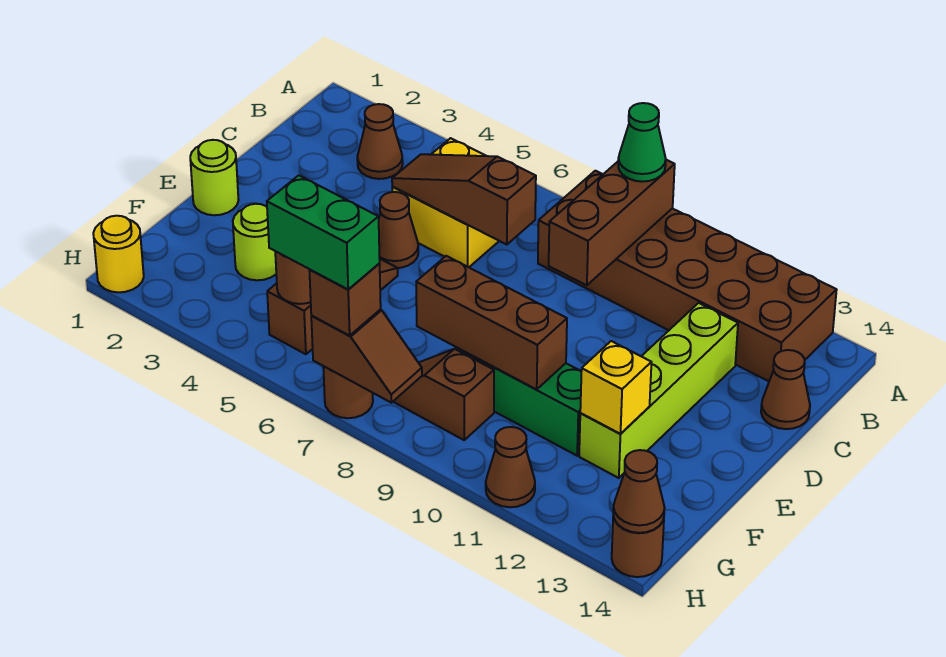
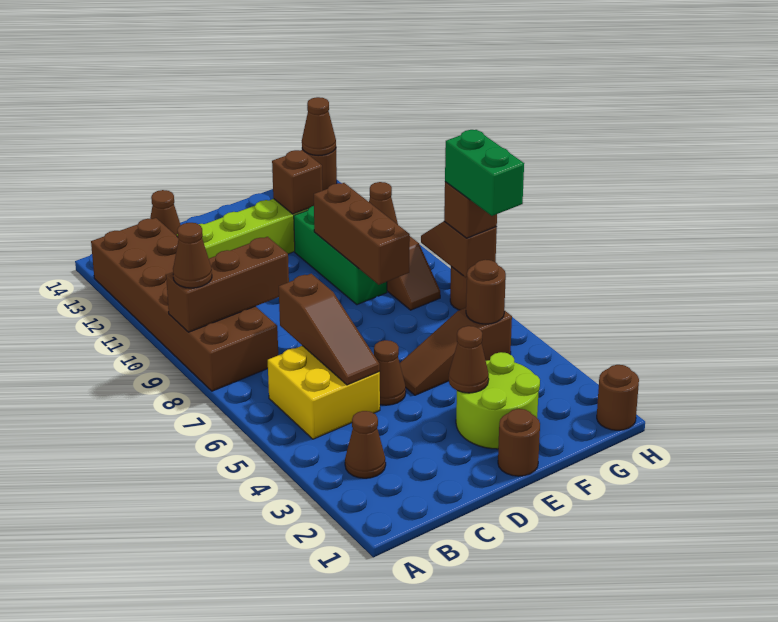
green cone A9 level 3 -> brown cone A9 level 3
lime round brick E1 level 1 -> brown round brick E1 level 1
none -> brown cone E3 level 2
lime round brick F3 level 1 -> lime round brick E2:F3 level 1
yellow brick F12 level 2 -> brown brick F12 level 2
yellow round brick H1 level 1 -> brown round brick H1 level 1

